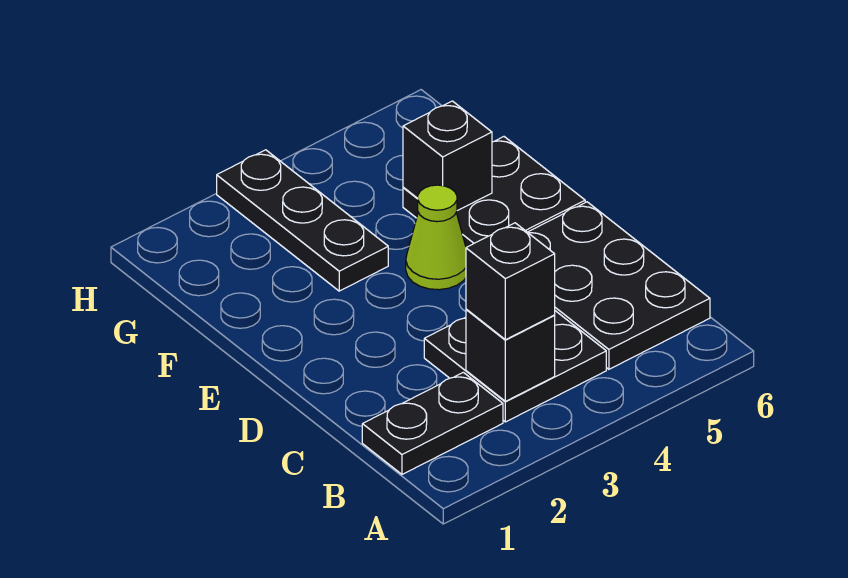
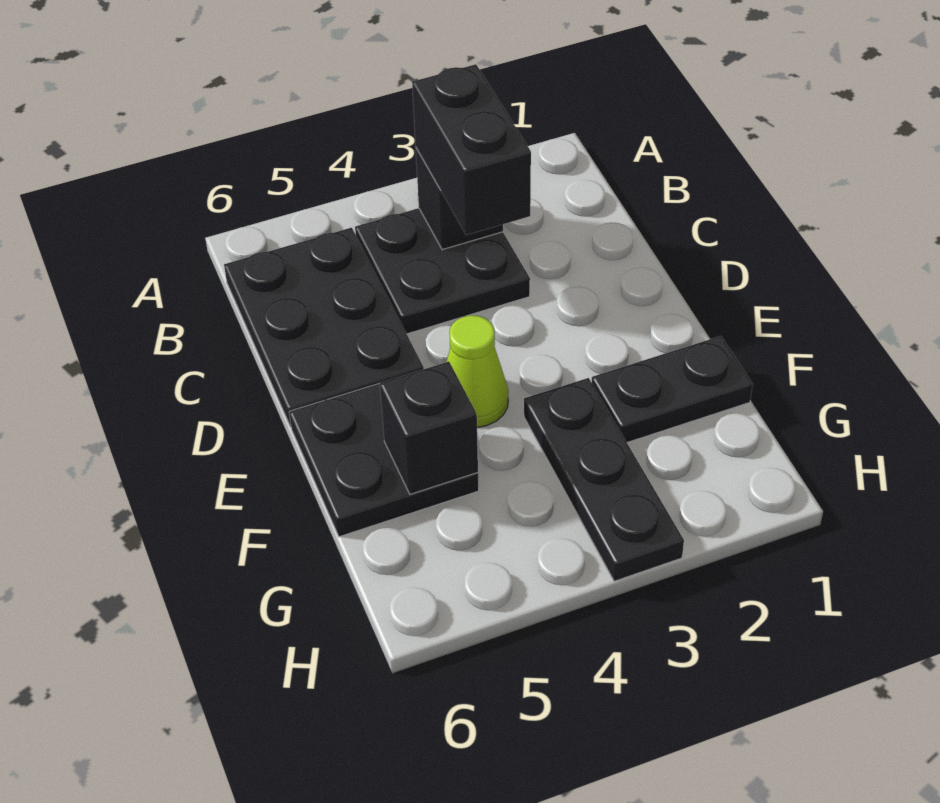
black plate B1:B2 level 1 -> black plate F1:F2 level 1
black brick B3 level 3 -> black brick B3:C3 level 3

